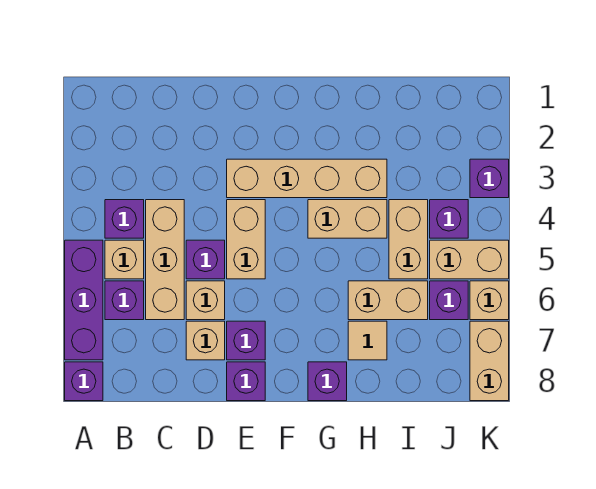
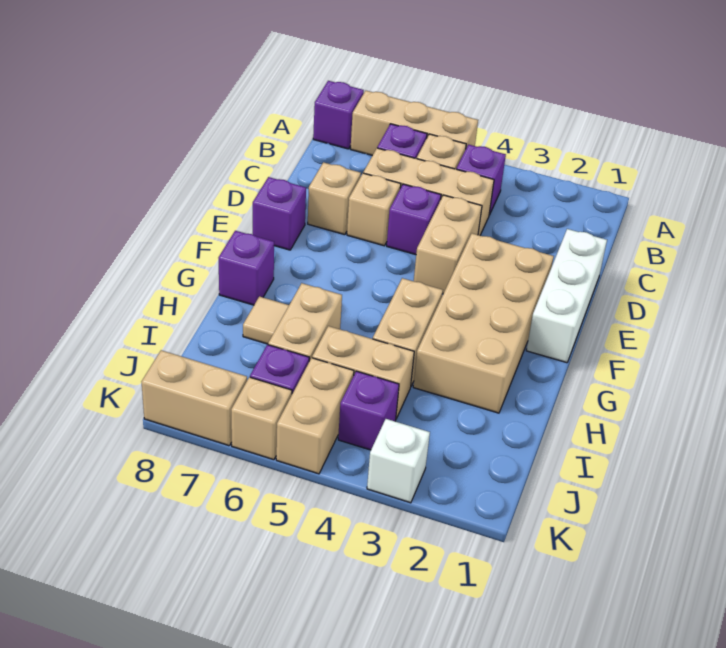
purple brick A5:A7 level 1 -> tan brick A5:A7 level 1
none -> white brick D1:F1 level 1
tan brick E3:H3 level 1 -> tan brick E2:H3 level 1
tan brick E4:E5 level 1 -> tan brick D4:E4 level 1
purple brick E7 level 1 -> none
purple brick K3 level 1 -> white brick K3 level 1

